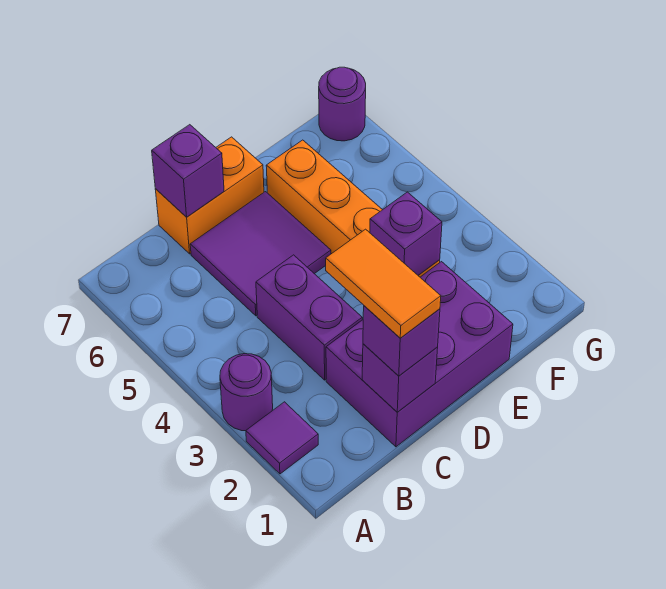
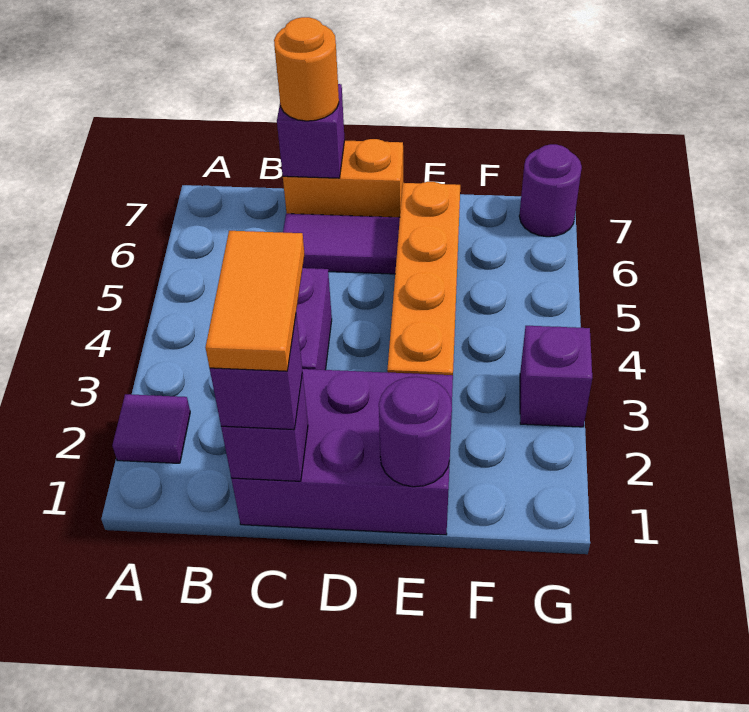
purple round brick A3 level 1 -> purple round brick E1 level 2
purple tile C5:D6 level 1 -> purple tile C6:D6 level 1
none -> orange round brick C7 level 3
purple brick E3 level 2 -> purple brick G3 level 1

